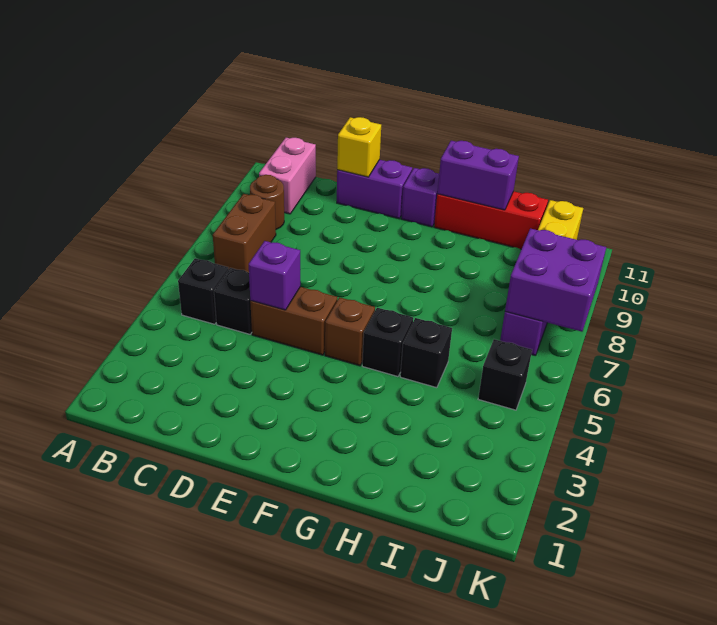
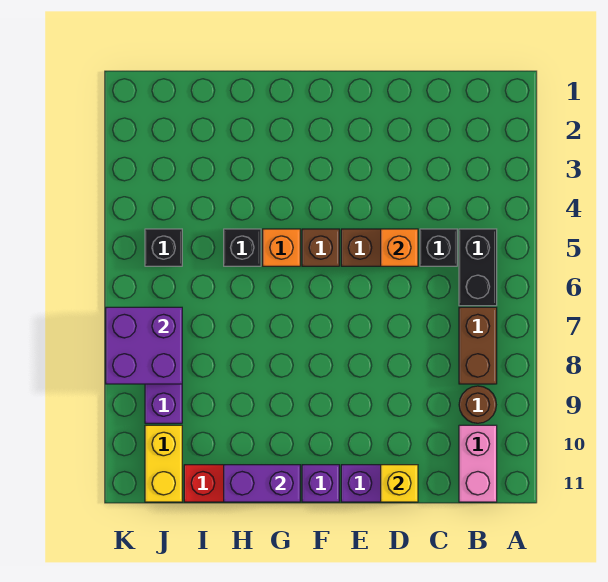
black brick B5 level 1 -> black brick B5:B6 level 1
purple brick D5 level 2 -> orange brick D5 level 2
black brick G5 level 1 -> orange brick G5 level 1

